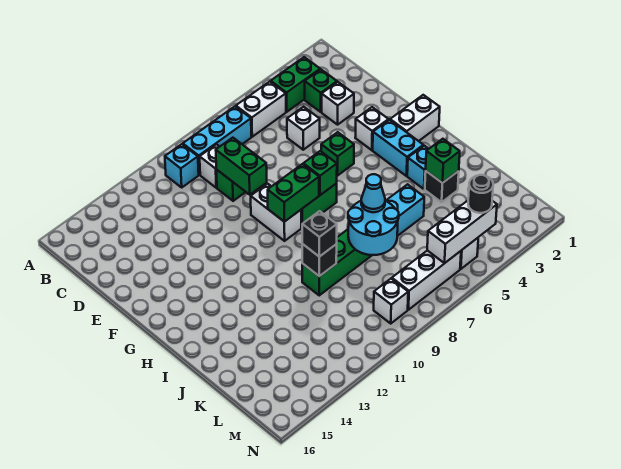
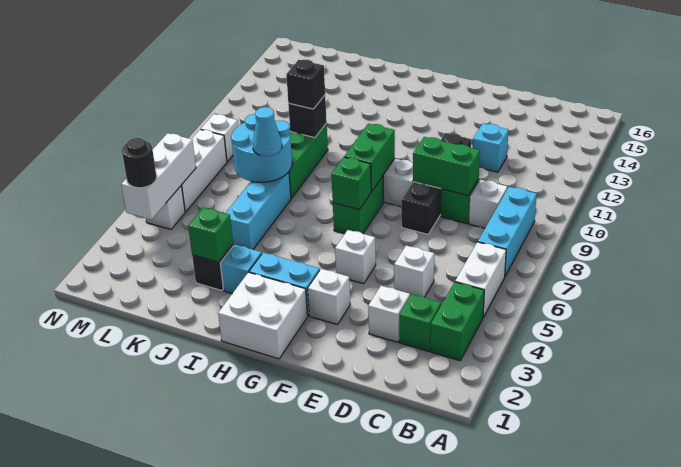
cyan brick B10 level 1 -> cyan brick D12 level 1
none -> black brick E8:E11 level 1
green brick F5 level 1 -> white brick F5 level 1
white brick G1:G2 level 1 -> white brick G1:H2 level 1

